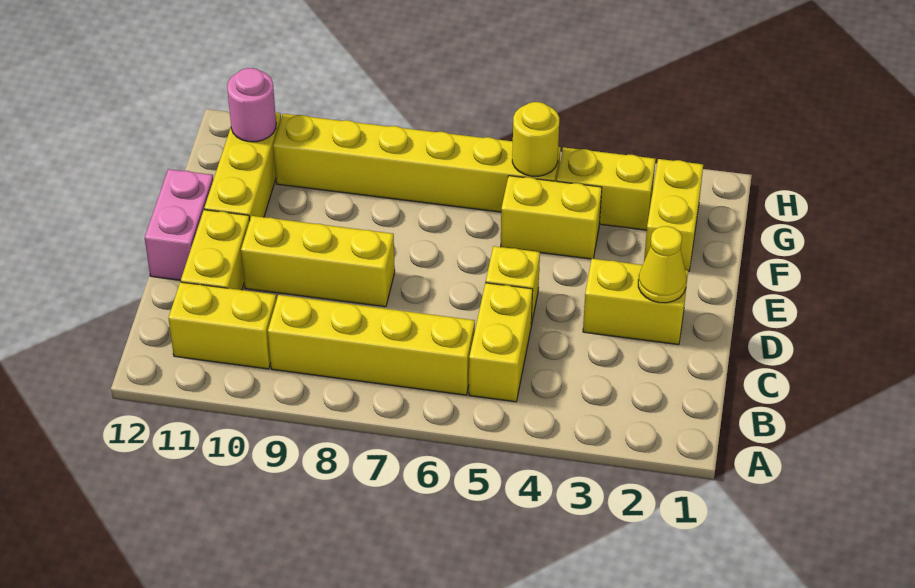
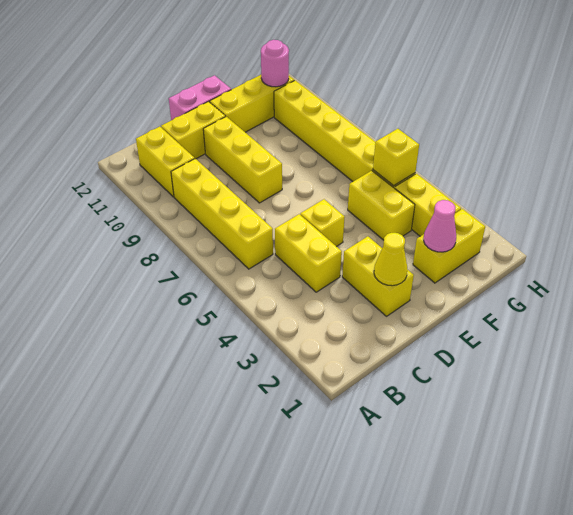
yellow brick B5:C5 level 1 -> yellow brick C4:C5 level 1
none -> pink cone F2 level 2
yellow round brick G5 level 2 -> yellow brick G5 level 2

